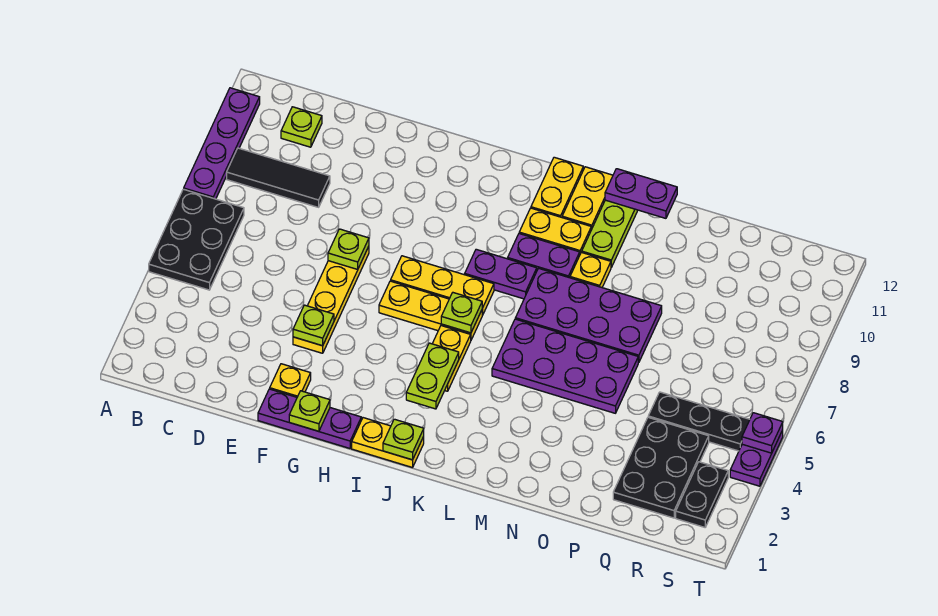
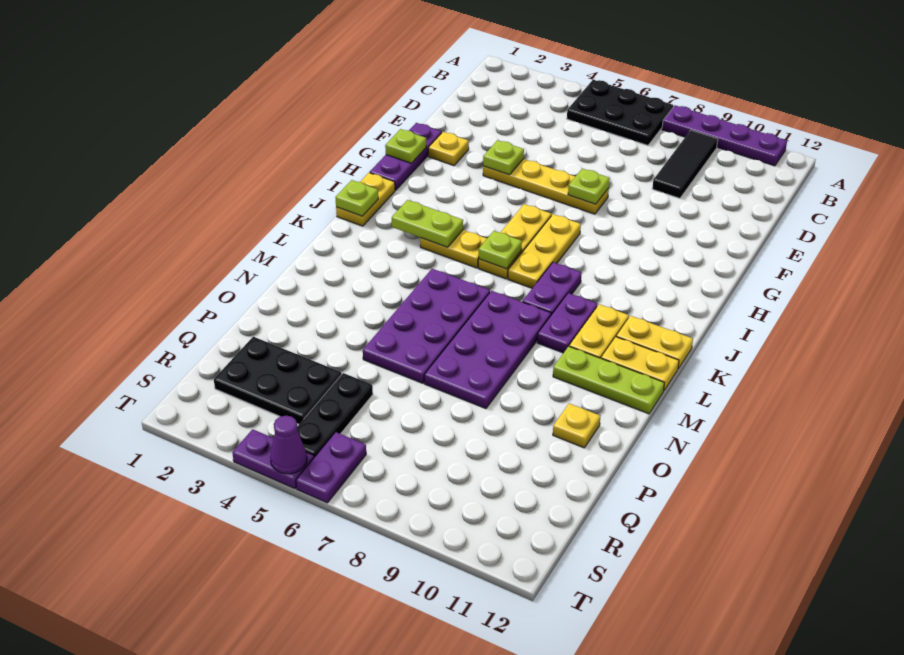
lime plate C11 level 1 -> none
yellow plate M9 level 1 -> yellow plate O11 level 1
purple plate M12:N12 level 2 -> purple plate S6:T6 level 1
black plate S2:S3 level 1 -> none
purple plate T5 level 2 -> purple cone T5 level 2

